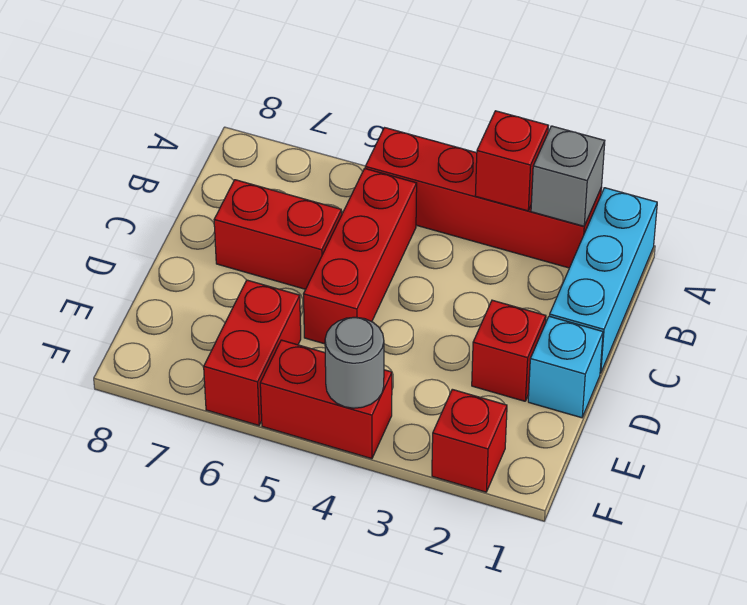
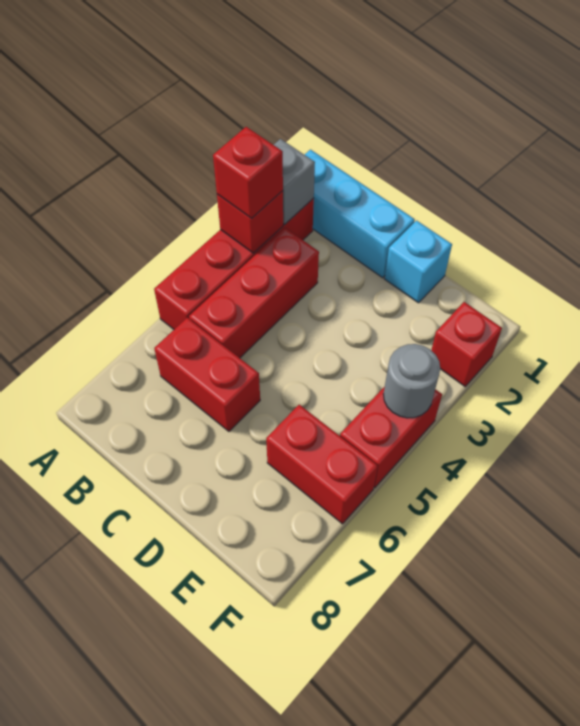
red brick B5:D5 level 1 -> red brick B3:B5 level 1
red brick C6:C7 level 1 -> red brick B6:C6 level 1
red brick D2 level 1 -> red brick A3 level 3

